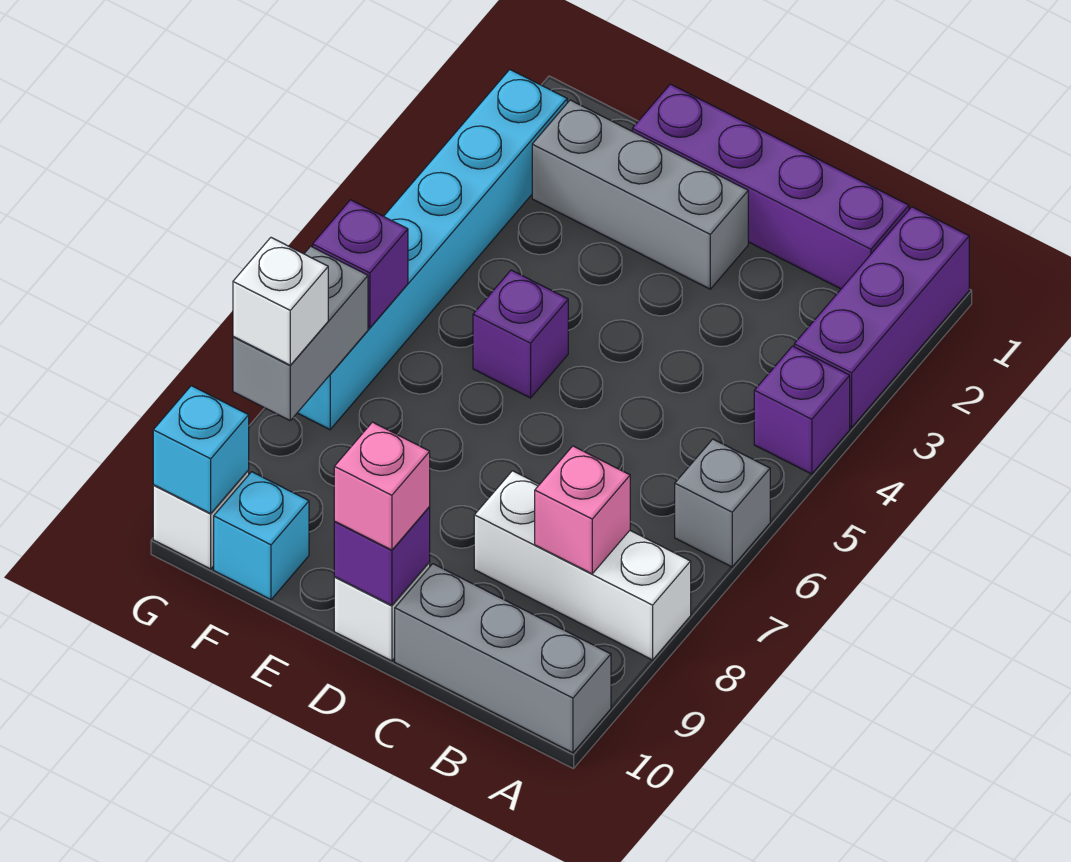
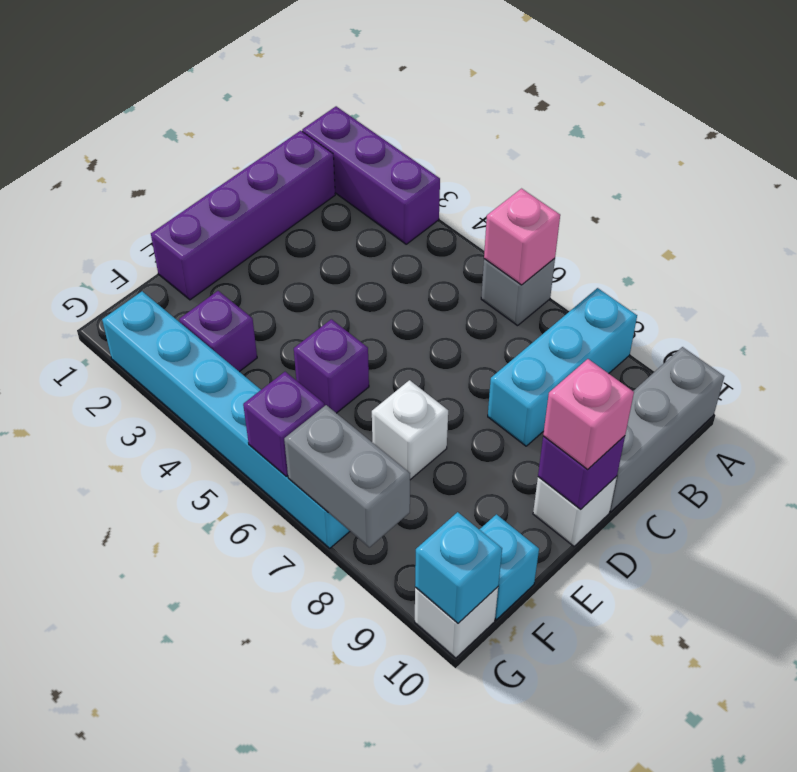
purple brick A4 level 1 -> purple brick F3 level 1
white brick A8:C8 level 1 -> cyan brick A8:C8 level 1
pink brick B8 level 2 -> pink brick A6 level 2
grey brick D2:F2 level 1 -> none
white brick G8 level 3 -> white brick E7 level 1

